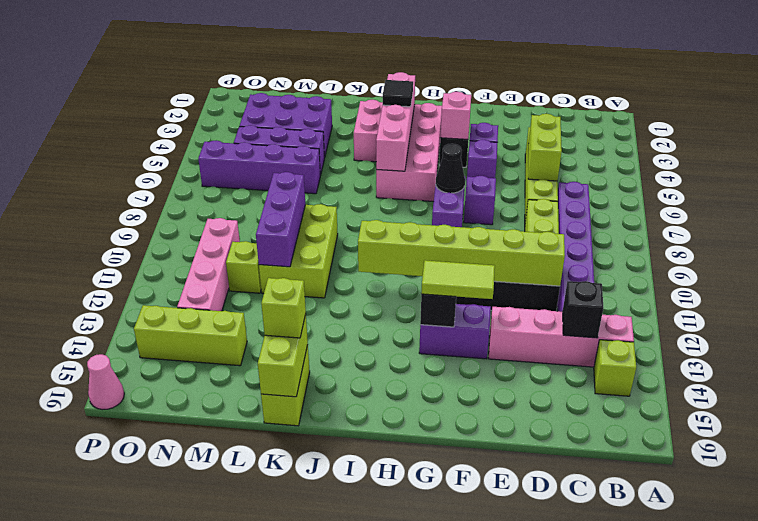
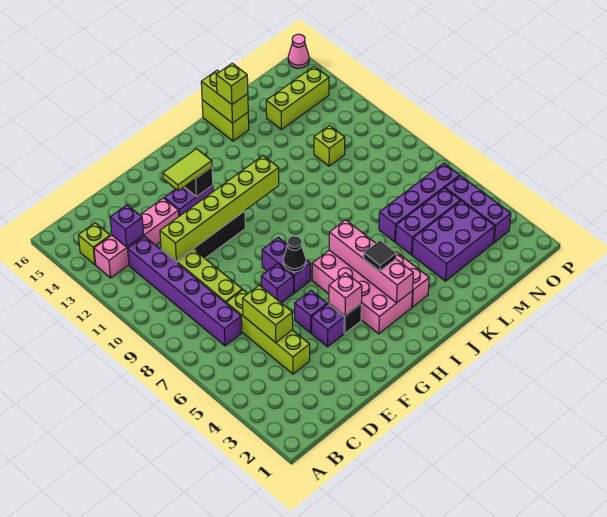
black brick C13 level 2 -> purple brick C13 level 2
lime brick K9:L11 level 1 -> none
purple brick L9:L11 level 2 -> purple brick O3:O5 level 1
pink brick N10:N13 level 1 -> none

